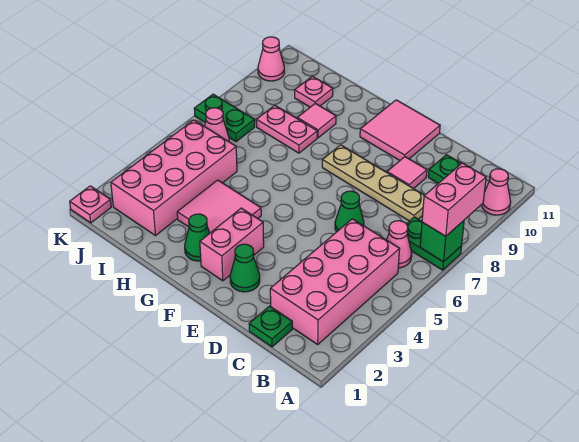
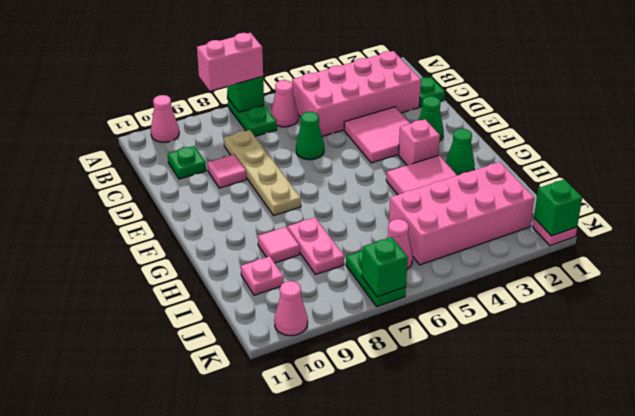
pink tile E10:F11 level 1 -> pink tile D3:E4 level 1
pink brick F2:F3 level 1 -> pink brick F3 level 1
none -> green brick K1 level 2
none -> green brick K7 level 2

